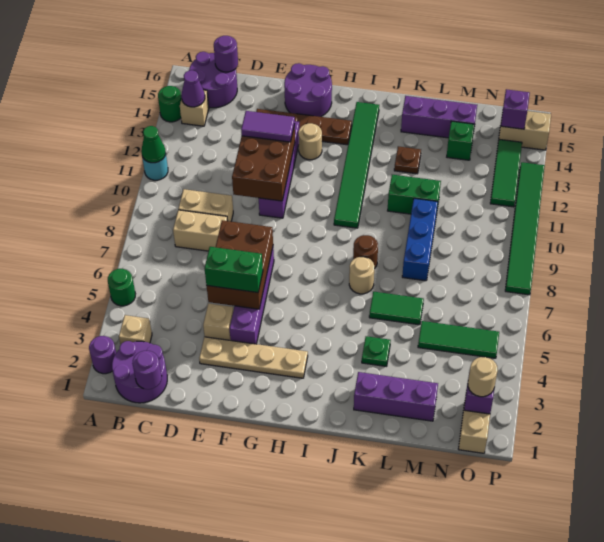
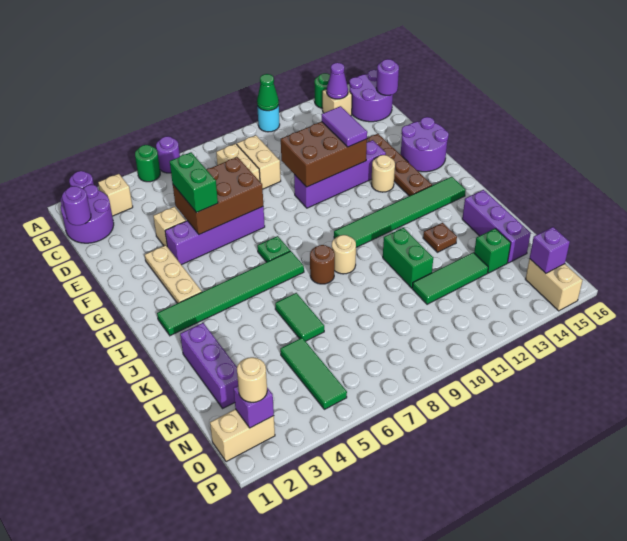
none -> purple round brick A6 level 1
tan plate E3:H3 level 1 -> tan plate F3:H3 level 1
tan round brick J7 level 1 -> tan round brick J9 level 1
green plate K4 level 1 -> green plate H7 level 1
blue brick L8:L10 level 1 -> none
green tile O12:O14 level 1 -> green tile M11:M13 level 1
green tile P8:P13 level 1 -> green tile I2:I7 level 1

